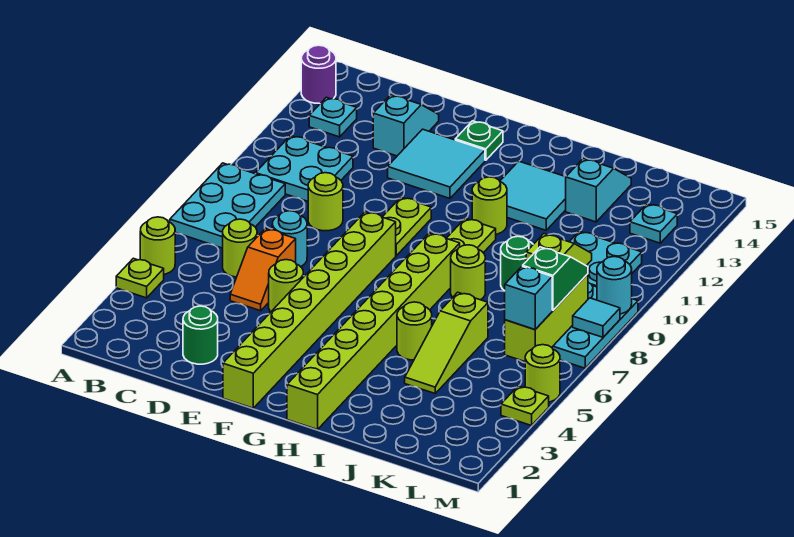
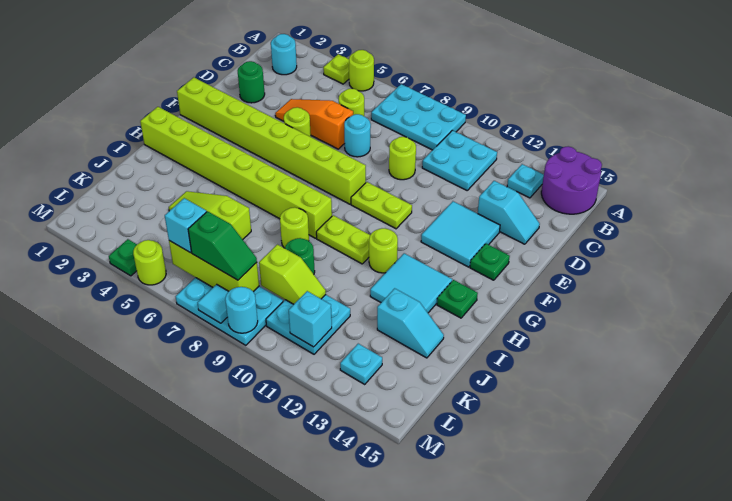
purple round brick A14 level 1 -> purple round brick A14:B15 level 1
none -> cyan round brick B2 level 1
orange slope D5:D6 level 1 top 6 -> orange slope D4:D6 level 1 top 6
none -> green plate H14 level 1
lime round brick I5 level 1 -> none
none -> cyan brick L11 level 2
lime plate M4 level 1 -> green plate M4 level 1

